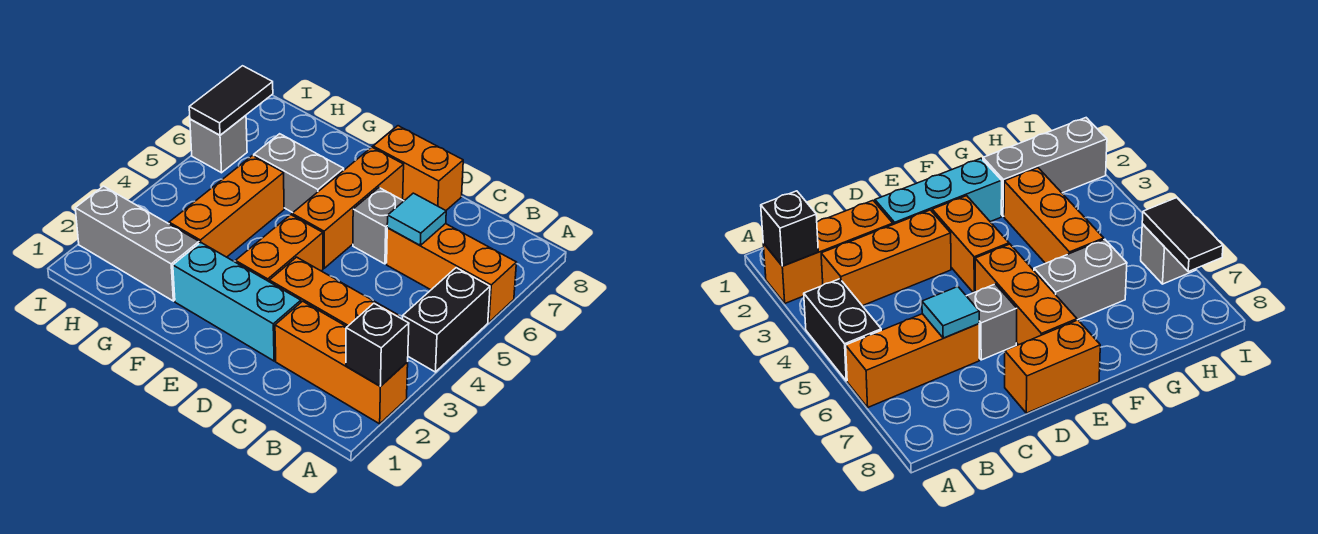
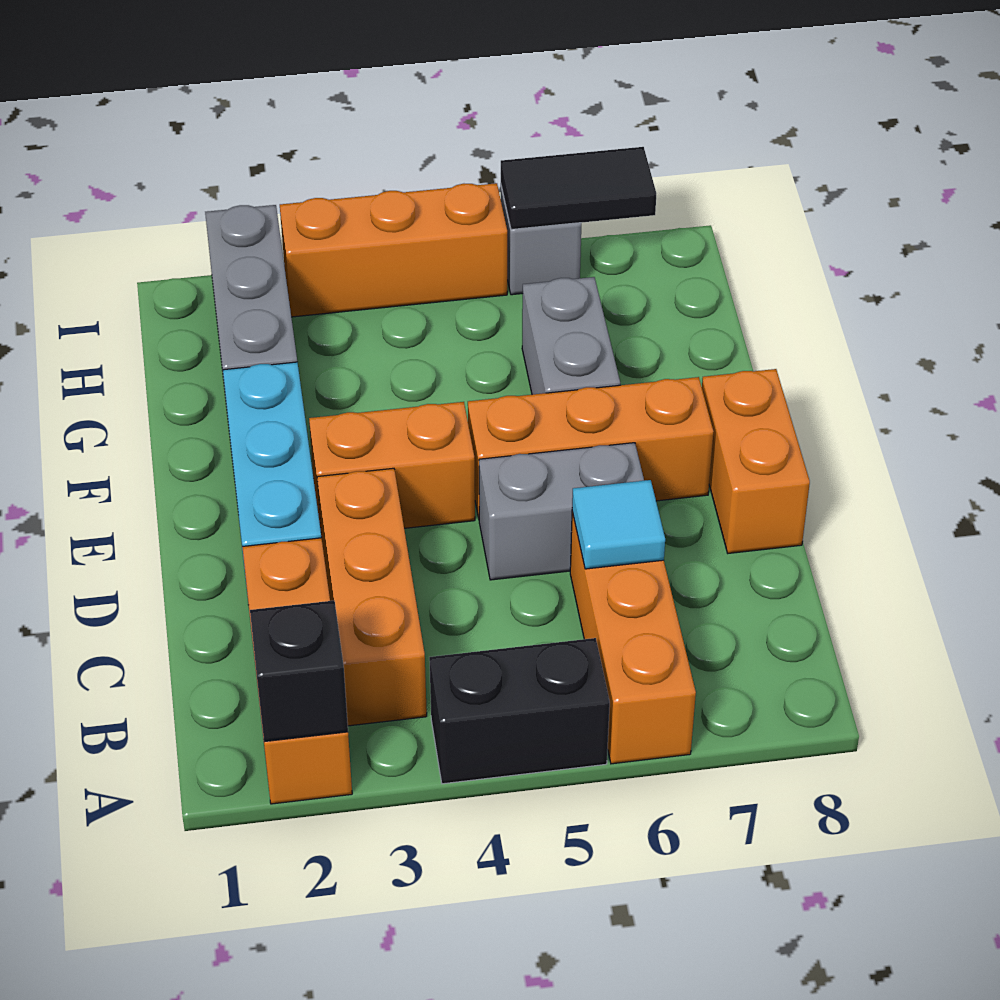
grey brick D6 level 1 -> grey brick D5:D6 level 1
orange brick G3:G5 level 1 -> orange brick I3:I5 level 1

